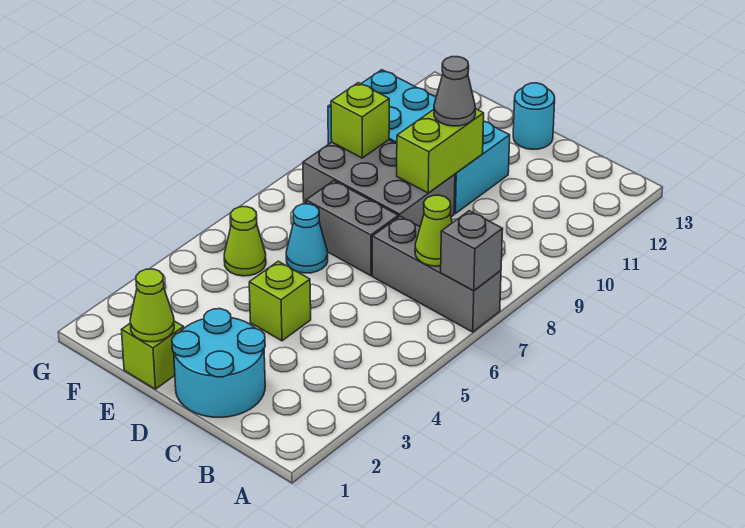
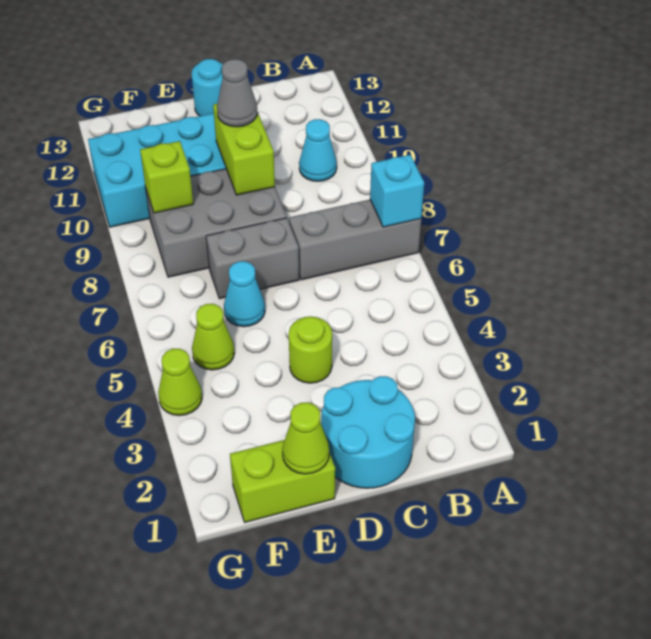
grey brick A7 level 2 -> cyan brick A7 level 2
lime cone B7 level 2 -> lime cone G4 level 1
none -> cyan cone B10 level 1
lime brick D4 level 1 -> lime round brick D4 level 1
lime brick E1 level 1 -> lime brick E1:F1 level 1

